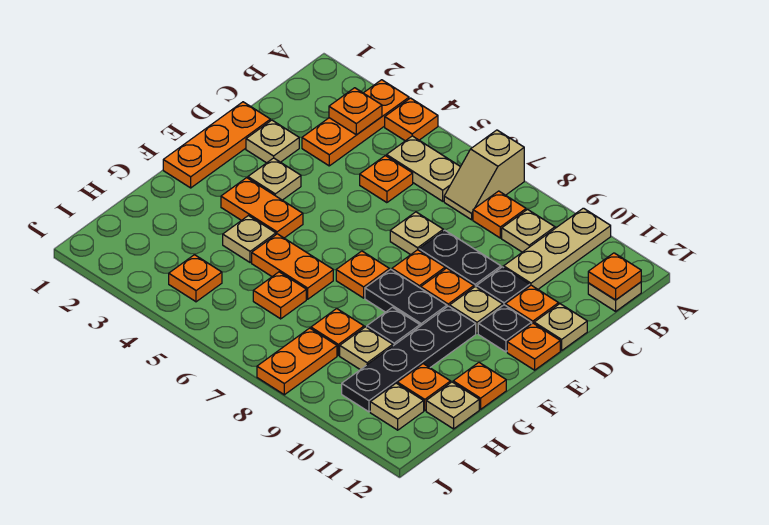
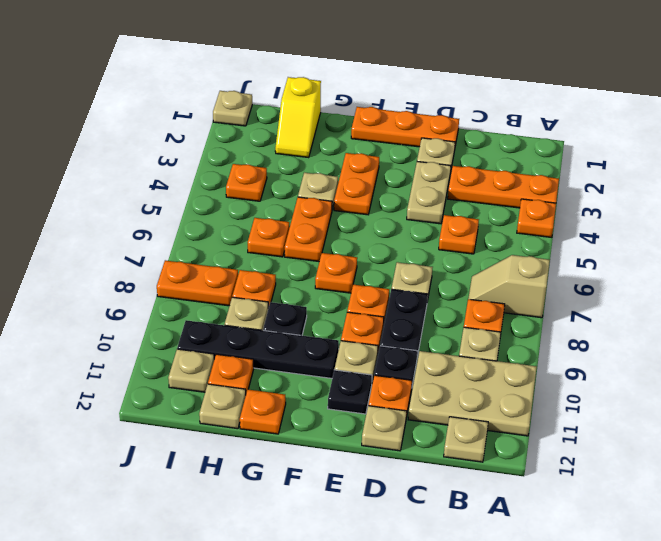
tan plate A10:C10 level 1 -> tan plate A10:C11 level 1
orange plate B3 level 2 -> none
tan plate B5:B6 level 1 -> tan plate D3:D4 level 1
orange plate B12 level 2 -> none
tan plate E3 level 1 -> tan plate J1 level 1
orange plate E12 level 1 -> none
black plate F8:F9 level 1 -> none
none -> yellow slope H1:H2 level 1 top 1

